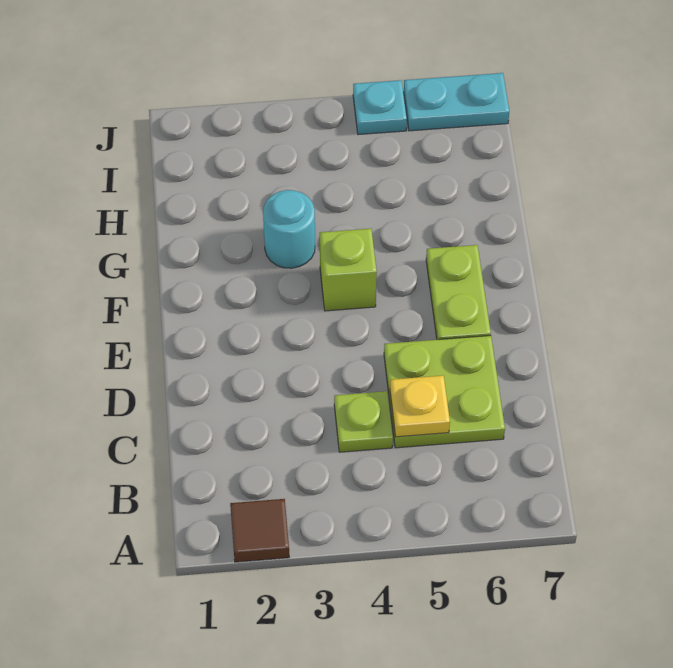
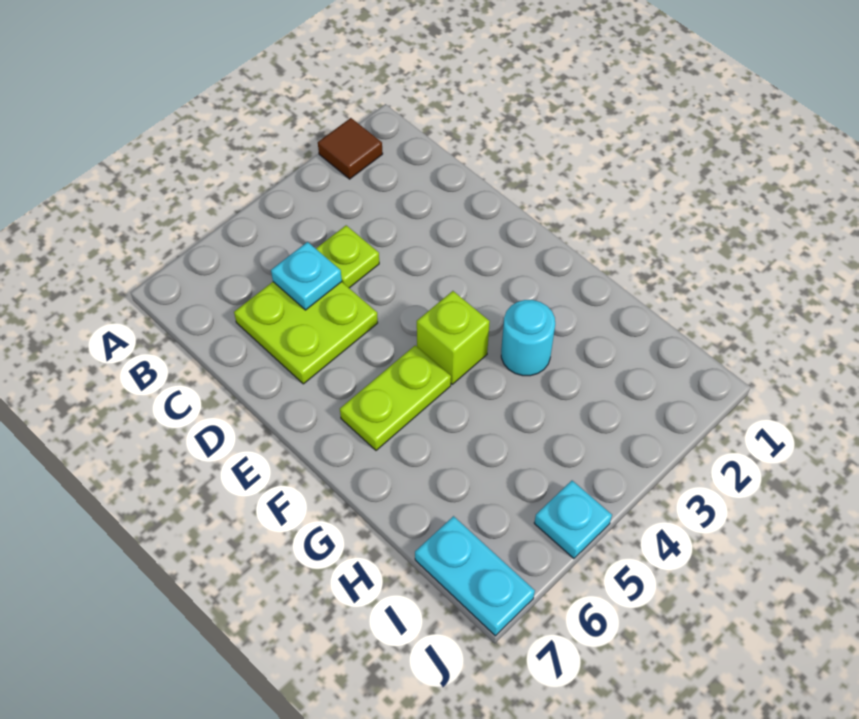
yellow plate C5 level 2 -> cyan plate C5 level 2
lime plate E6:F6 level 1 -> lime plate F5:F6 level 1
cyan plate J6:J7 level 1 -> cyan plate I7:J7 level 1

